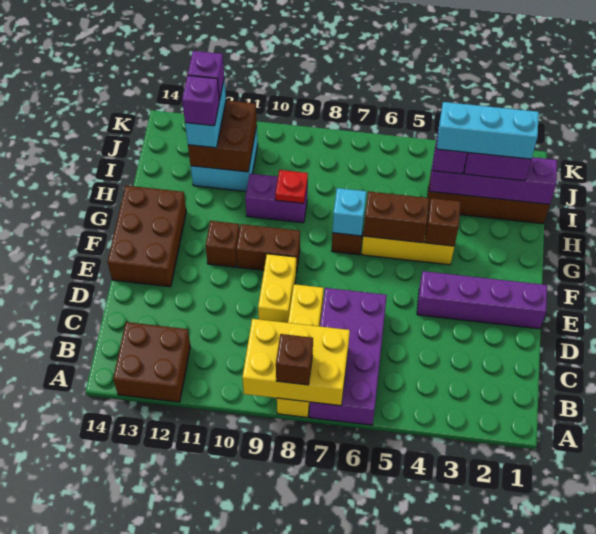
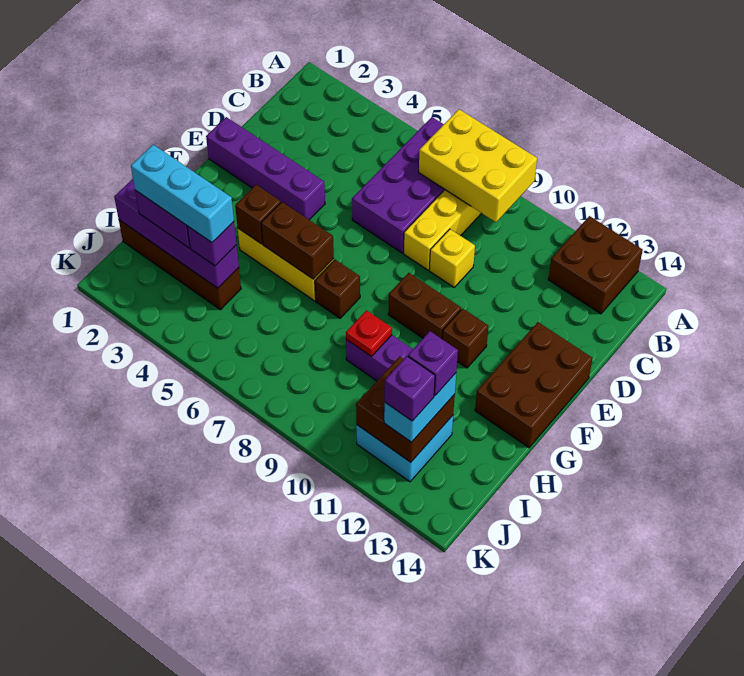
brown brick A8 level 3 -> none
yellow brick D9:E9 level 1 -> yellow brick D9 level 1
cyan brick G7 level 2 -> none

